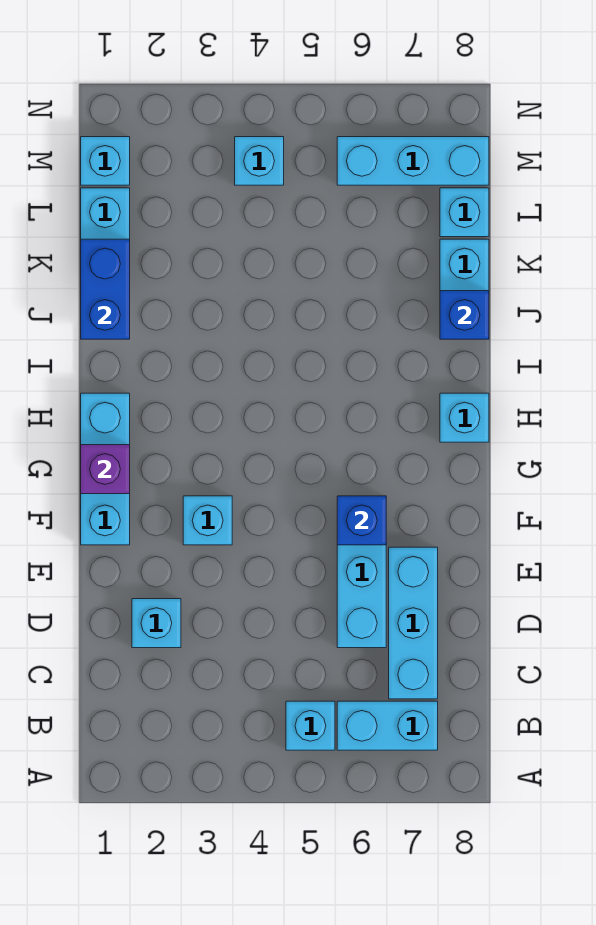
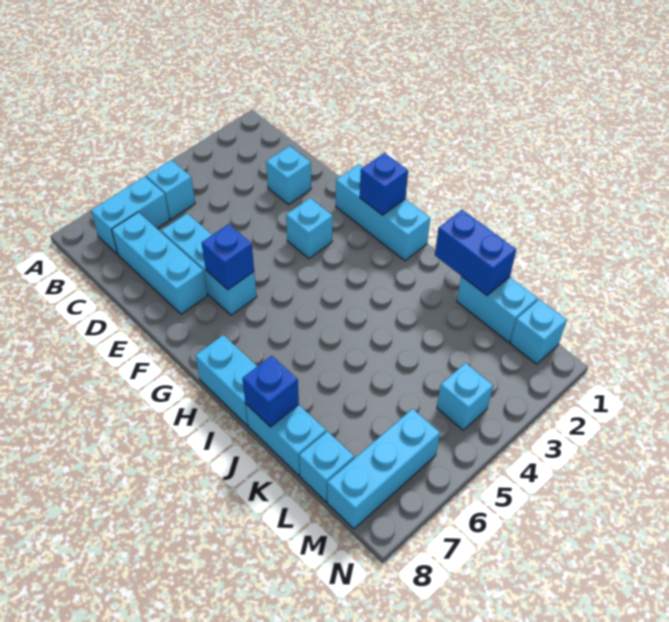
purple brick G1 level 2 -> blue brick G1 level 2
cyan brick H8 level 1 -> cyan brick H8:I8 level 1

